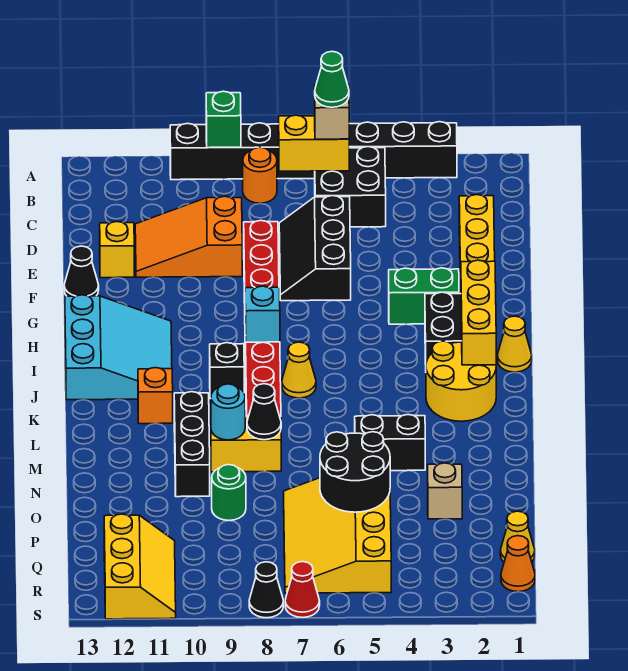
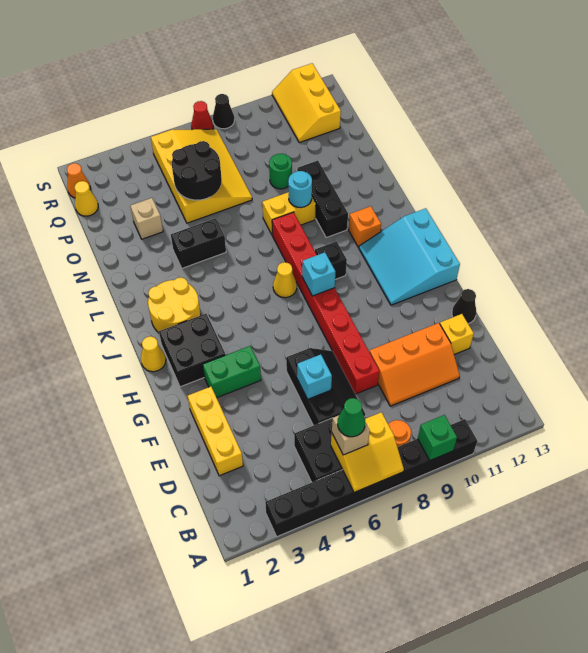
orange slope D9:E11 level 1 top 9 -> orange slope D9:E11 level 1 top E
none -> cyan brick E6 level 2
yellow brick H2:J2 level 2 -> none
black cone M8 level 2 -> none

